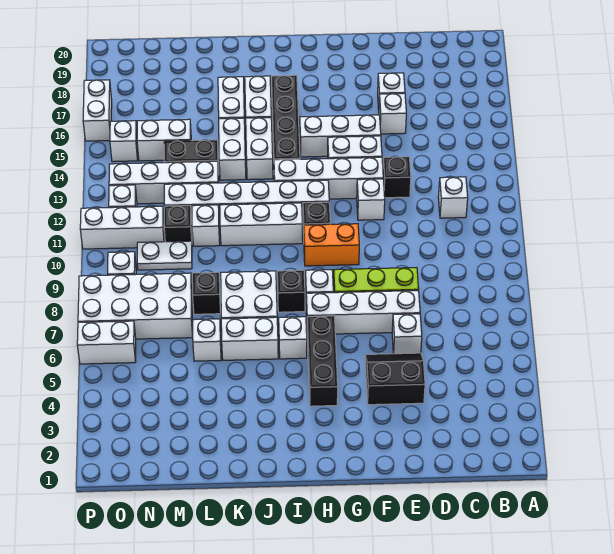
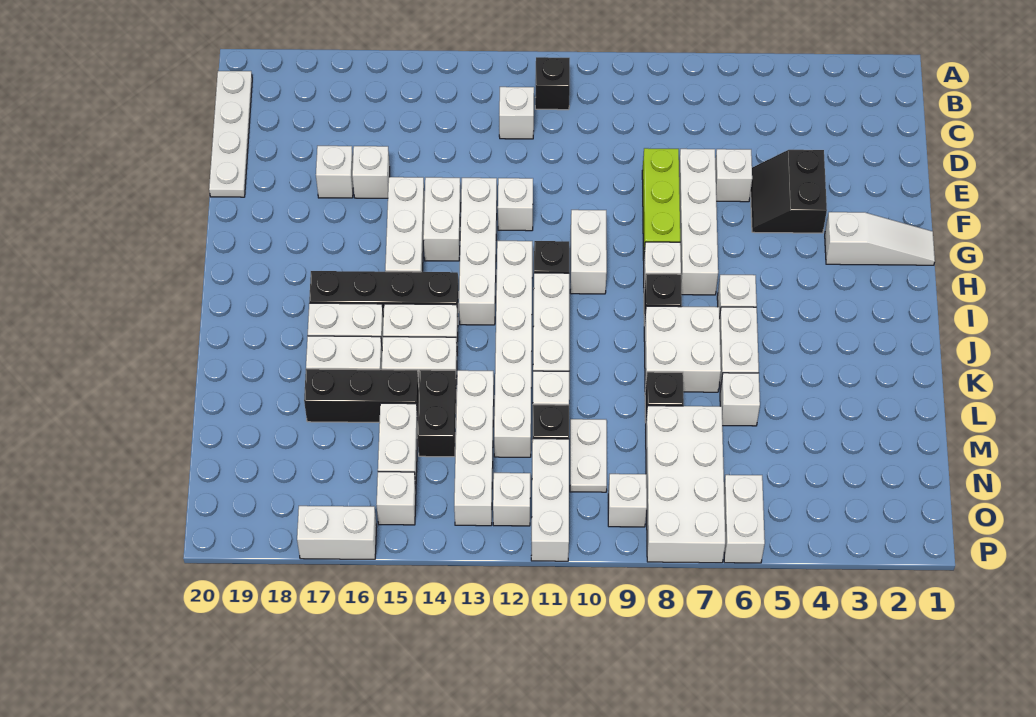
none -> white plate B20:E20 level 1
black brick E13 level 1 -> black brick B11 level 1
none -> white slope G1:G3 level 1 top 3
orange brick G10:H10 level 1 -> white brick G10:H10 level 1
black brick H4:H6 level 1 -> black brick L15:L17 level 1

